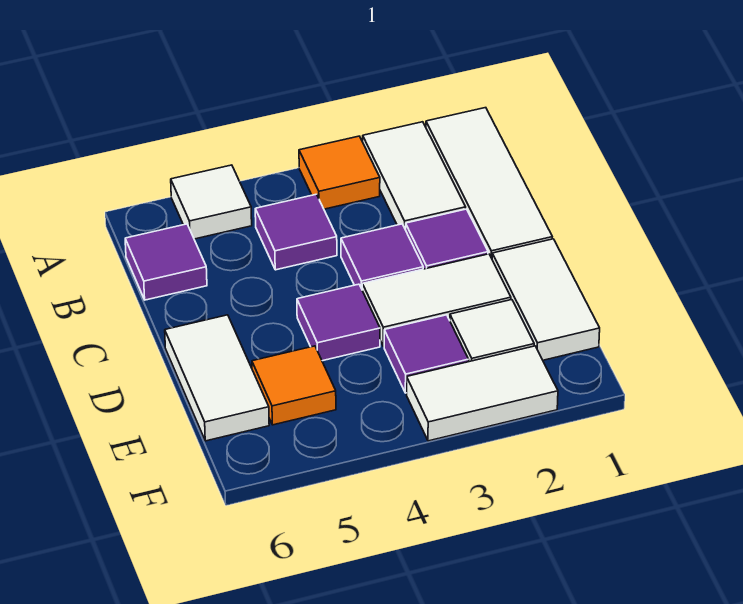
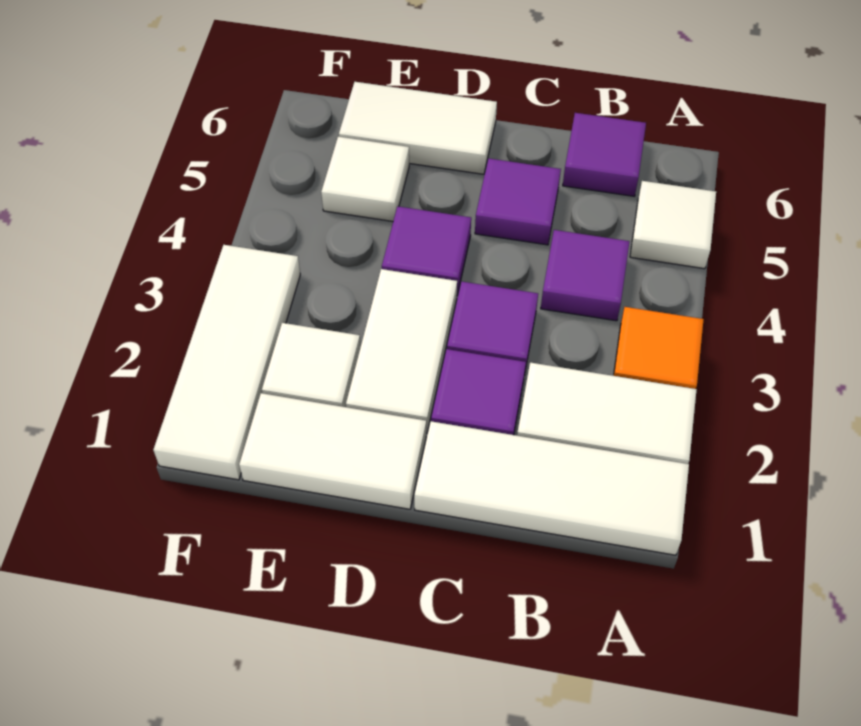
purple tile E3 level 1 -> purple tile C5 level 1
orange tile E5 level 1 -> white tile E5 level 1
white tile F2:F3 level 1 -> white tile F1:F3 level 1

